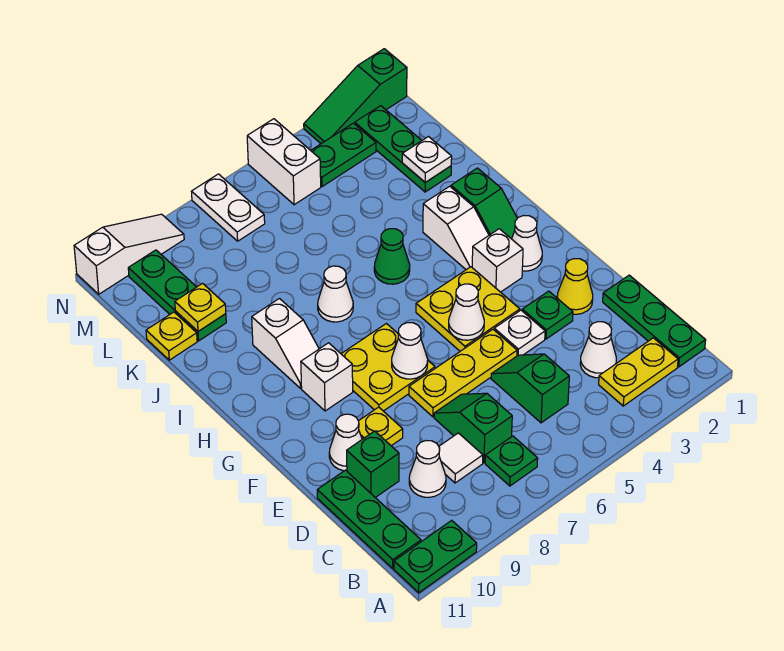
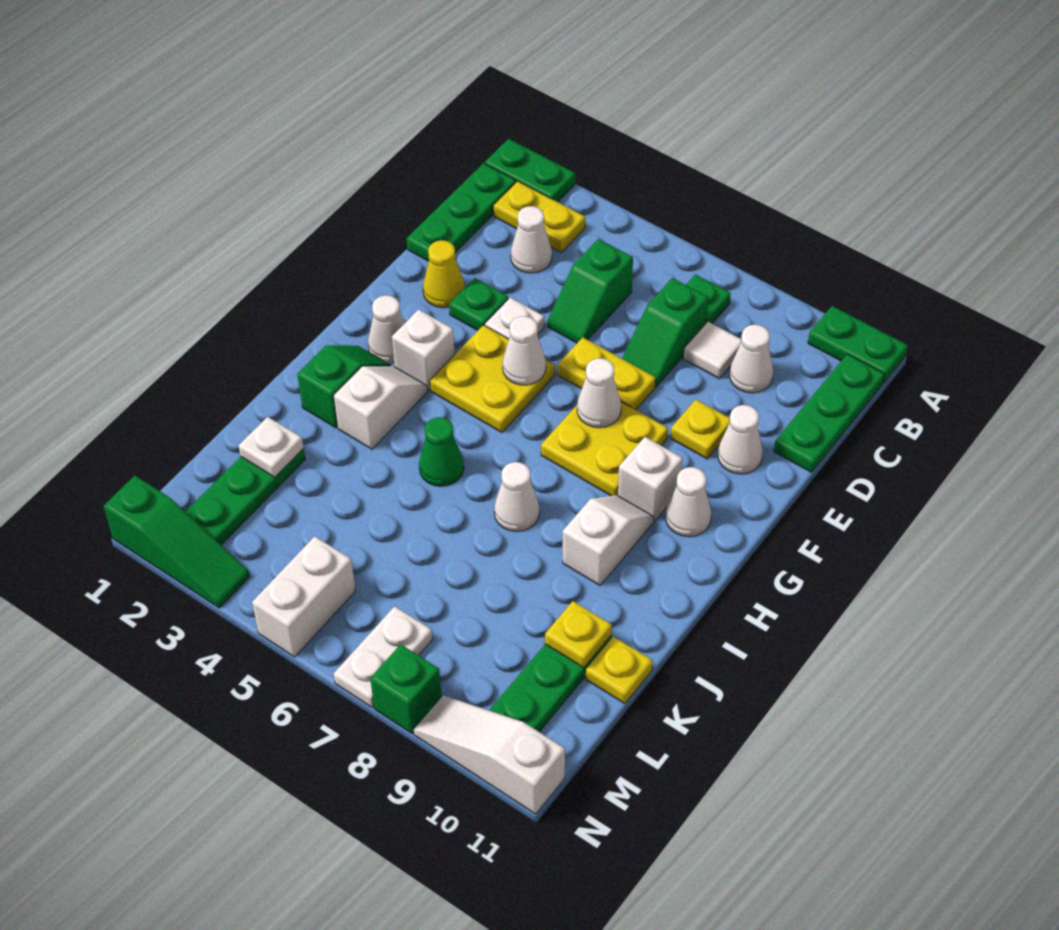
green brick D10 level 1 -> green brick N8 level 1
yellow plate E5:E7 level 1 -> yellow plate E6:E7 level 1
none -> white cone G10 level 1
green plate M3:M4 level 1 -> green plate A1:A2 level 1

